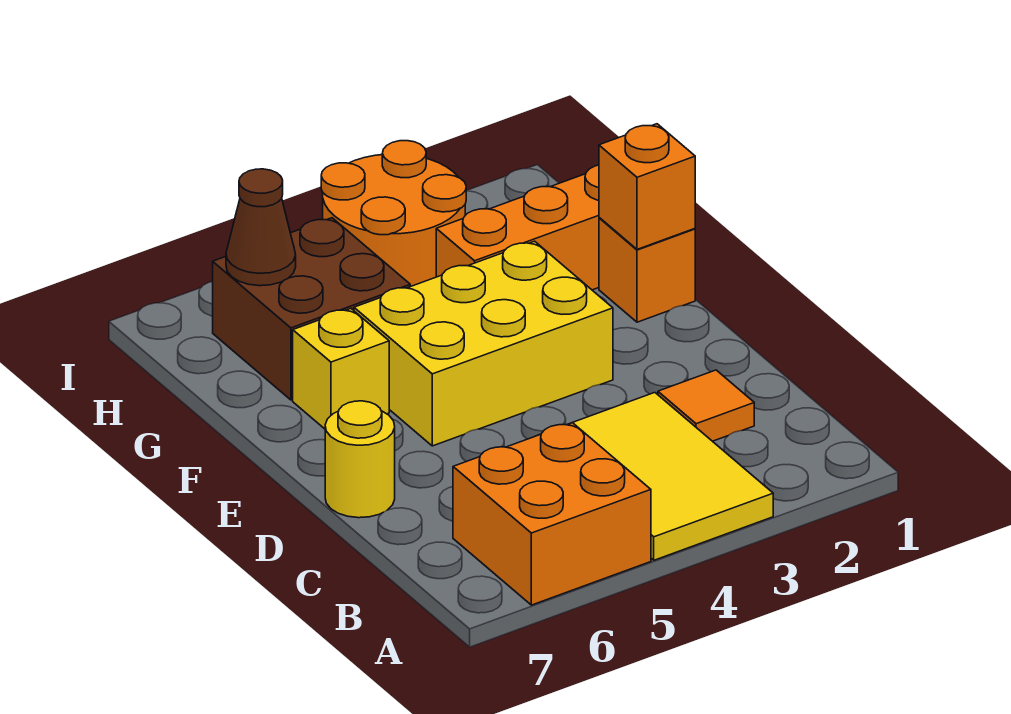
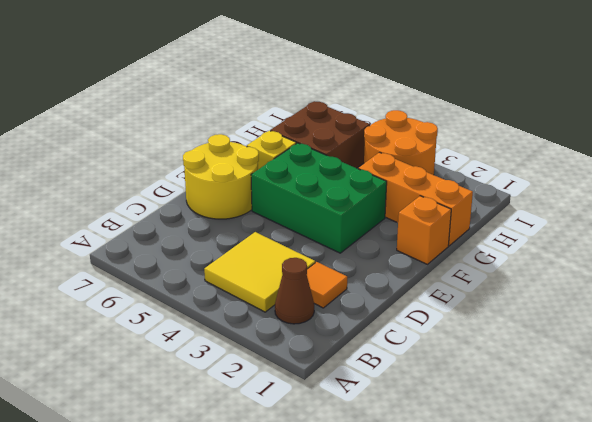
yellow tile A3:C4 level 1 -> yellow tile B3:C4 level 1
orange brick A5:B6 level 1 -> none
yellow round brick D7 level 1 -> yellow round brick D6:E7 level 1
yellow brick E3:F5 level 1 -> green brick E3:F5 level 1
orange brick F1 level 2 -> none
brown cone H6 level 2 -> brown cone B2 level 1

